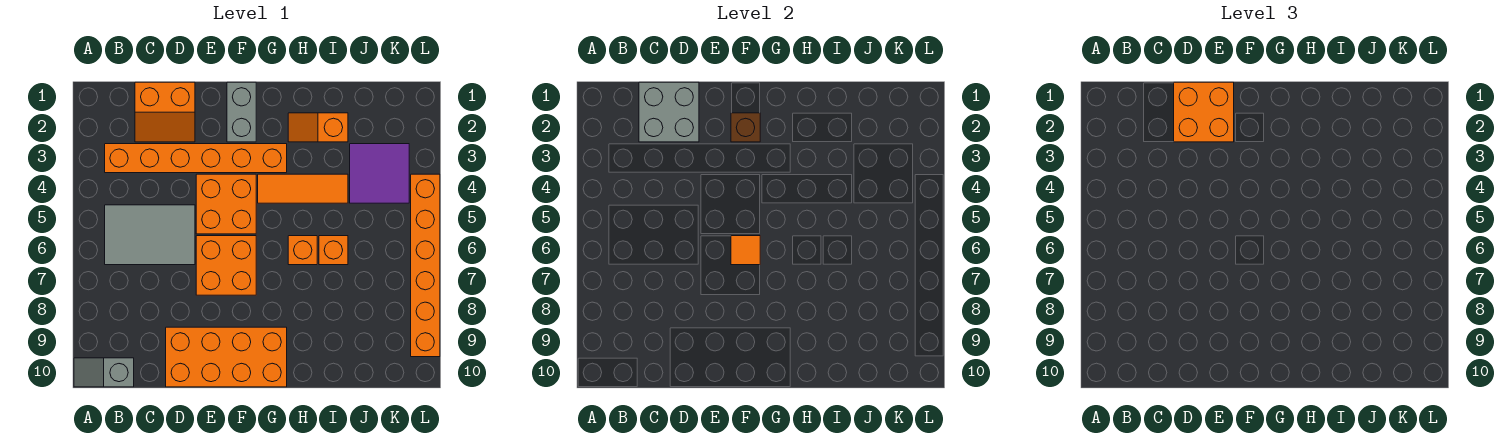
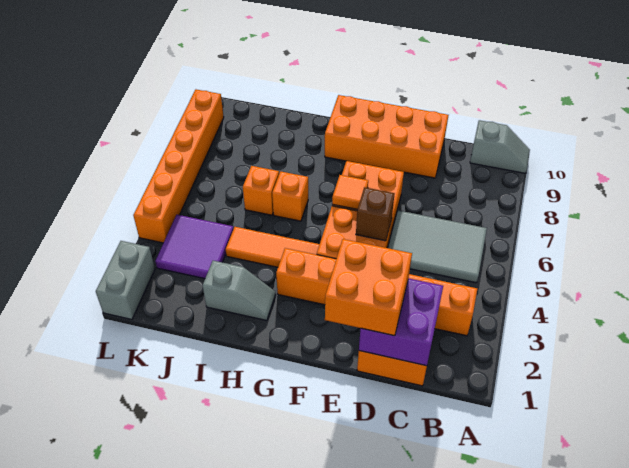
grey brick C1:D2 level 2 -> purple brick C1:D2 level 2
grey brick F1:F2 level 1 -> grey brick L1:L2 level 1
brown brick F2 level 2 -> brown brick E5 level 2
orange slope H2:I2 level 1 top I -> grey slope H2:I2 level 1 top I

